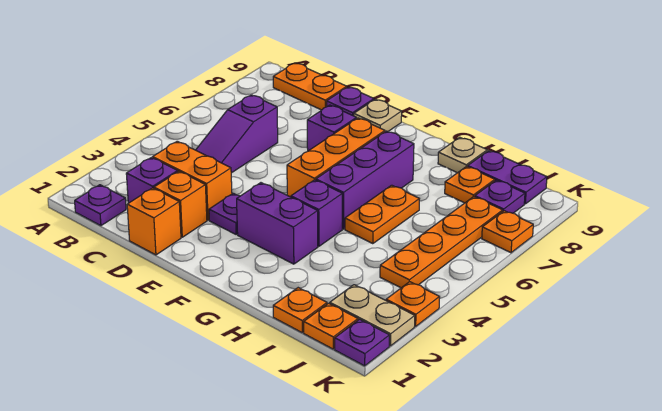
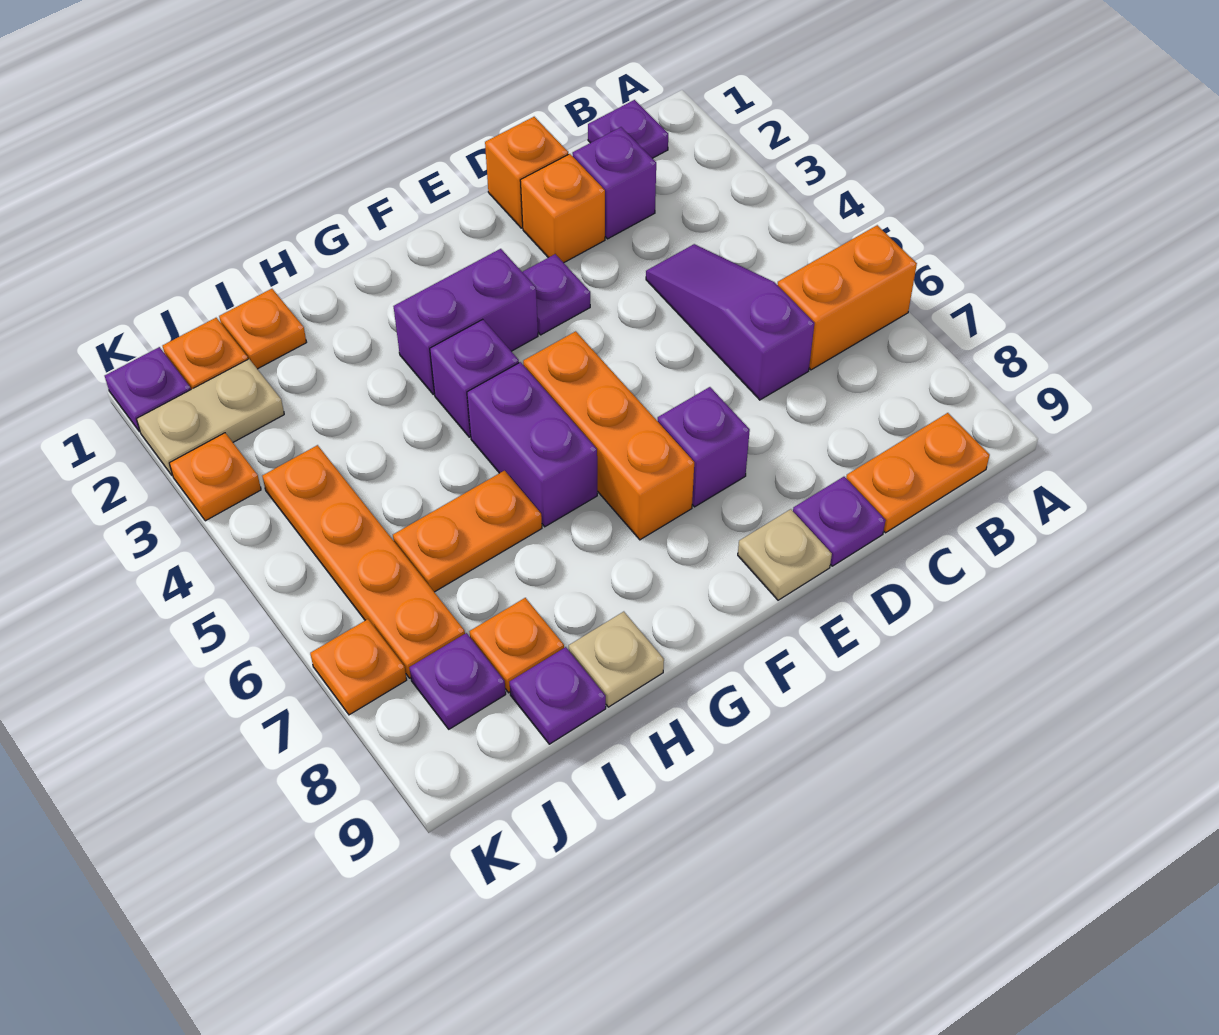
orange brick C3:D3 level 1 -> orange brick A6:B6 level 1
purple brick G5:G7 level 1 -> purple brick G5:G6 level 1
orange plate H5:H6 level 1 -> orange plate H6:I6 level 1
purple plate I9:J9 level 1 -> purple plate I9 level 1

